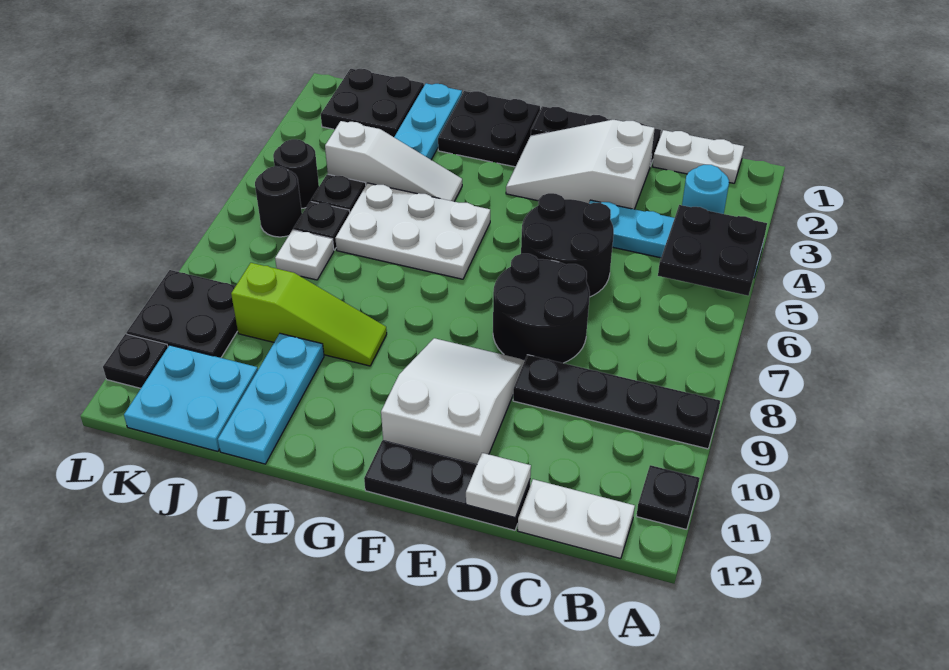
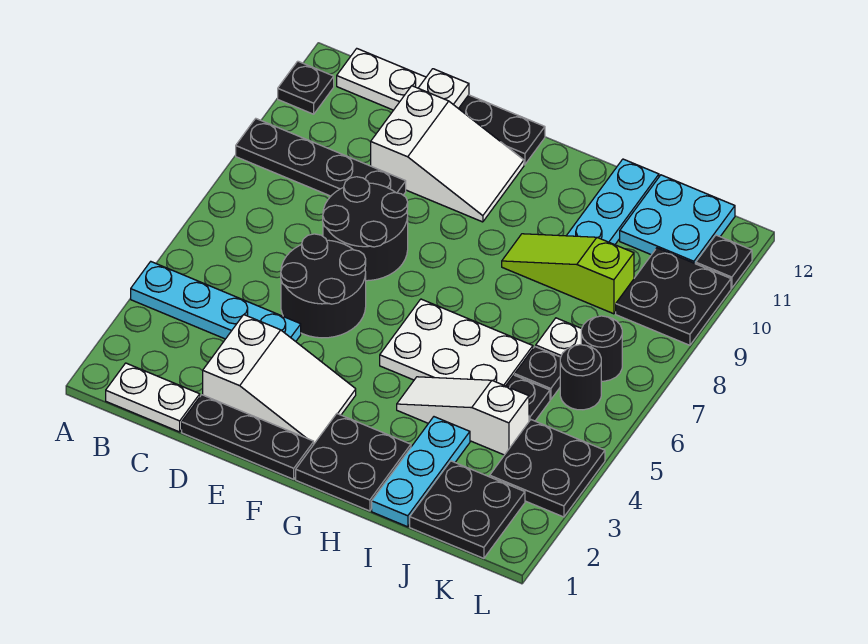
black plate A4:B5 level 2 -> black plate K3:L4 level 1
cyan round brick B3 level 1 -> none
white slope E9:F11 level 1 top 11 -> white slope D10:F11 level 1 top D
black round brick K5 level 1 -> black round brick K7 level 1

